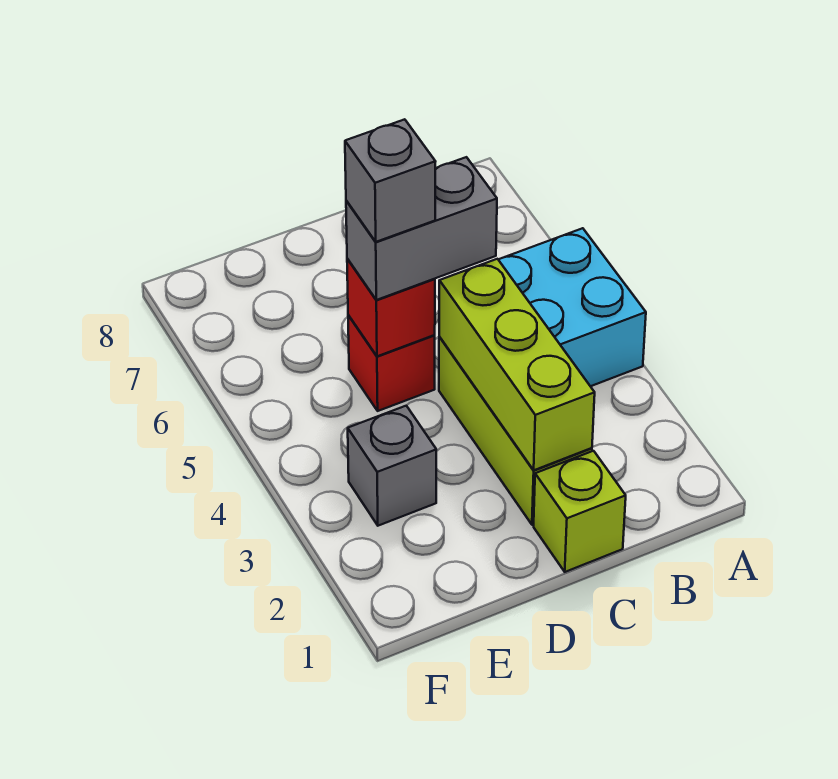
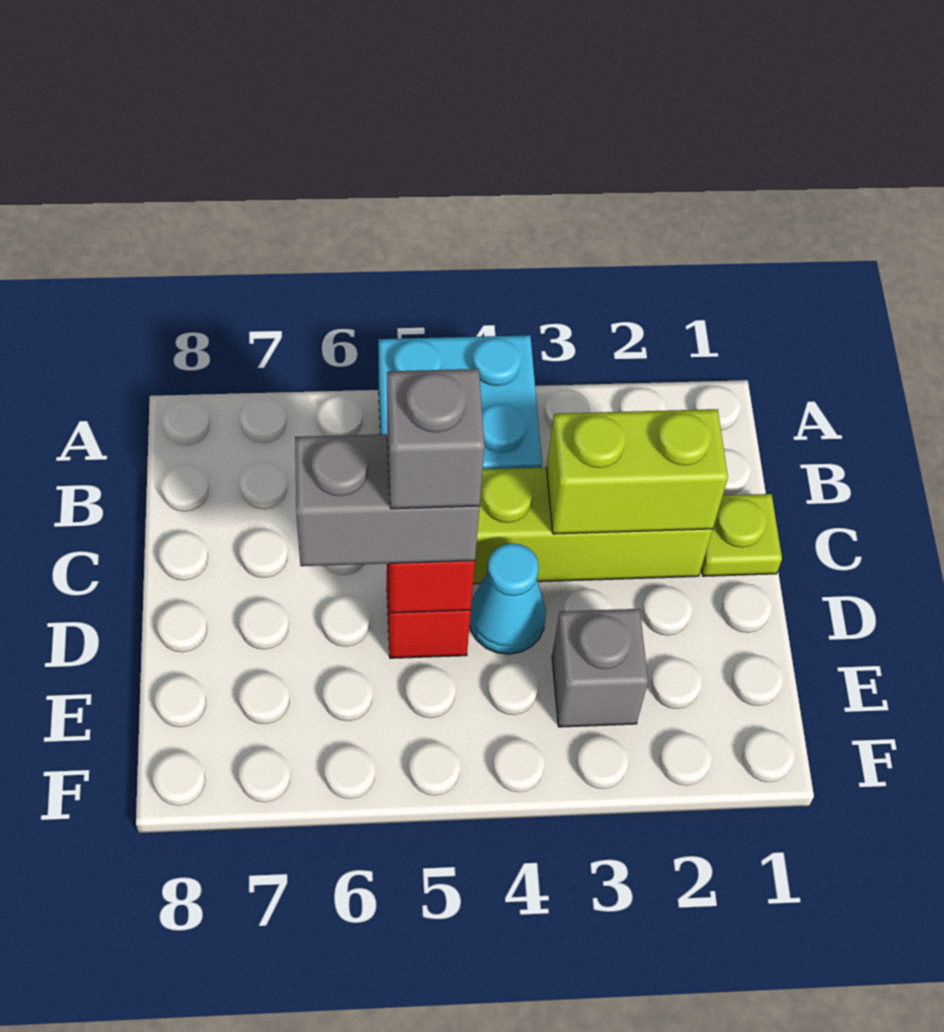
lime brick C1 level 1 -> lime plate C1 level 1
lime brick C2:C4 level 2 -> lime brick C2:C3 level 2
grey brick C5:D5 level 3 -> grey brick D5:D6 level 3
none -> cyan cone D4 level 1

